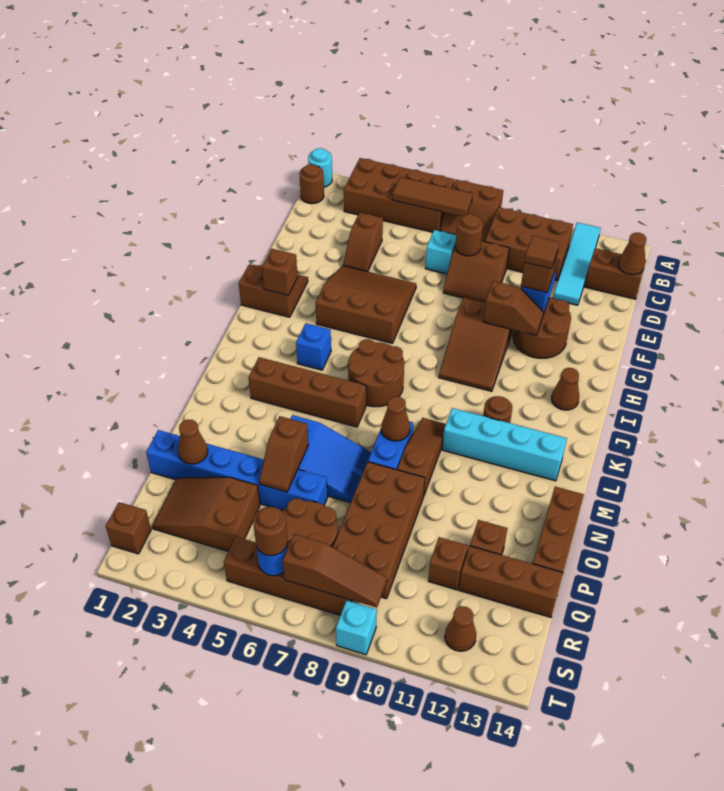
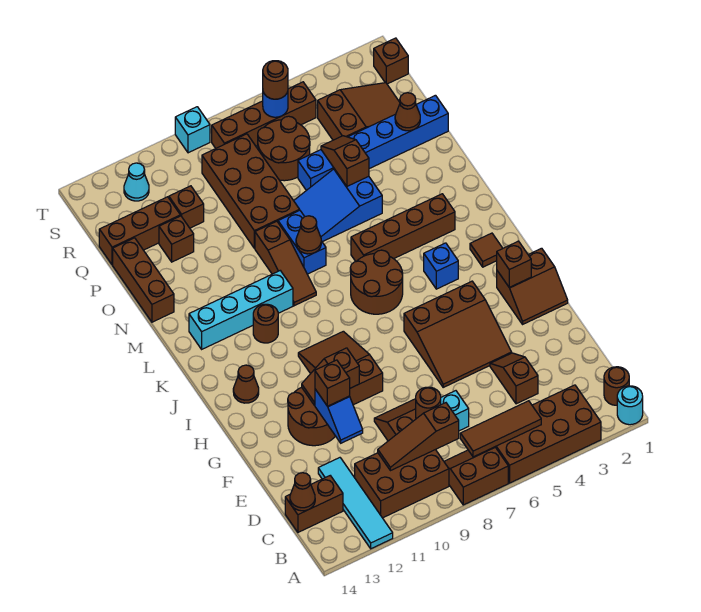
brown tile F11 level 4 -> brown tile J2 level 1
brown slope S7:S9 level 2 top 7 -> brown slope C8:C10 level 2 top 8
brown cone S12 level 1 -> cyan cone S12 level 1

